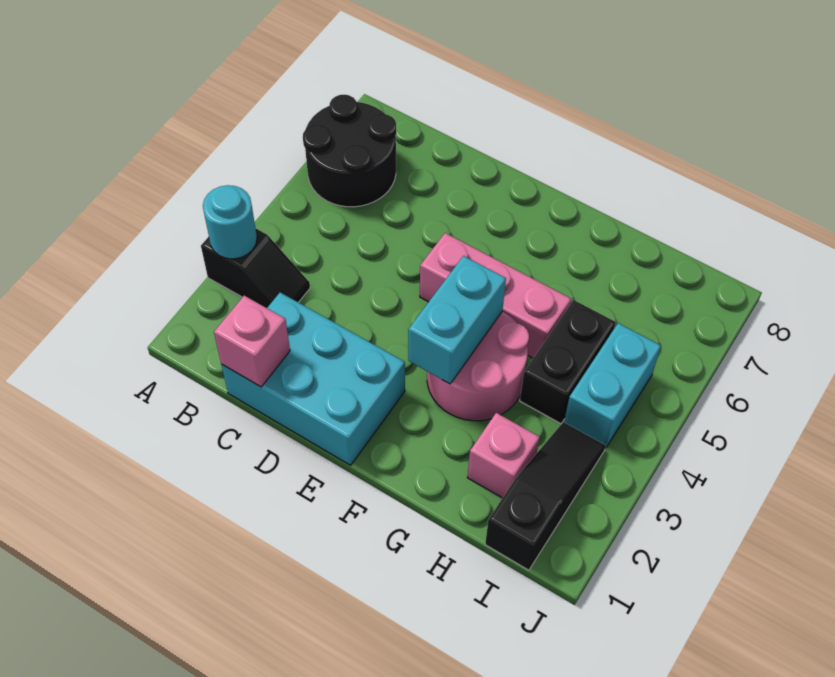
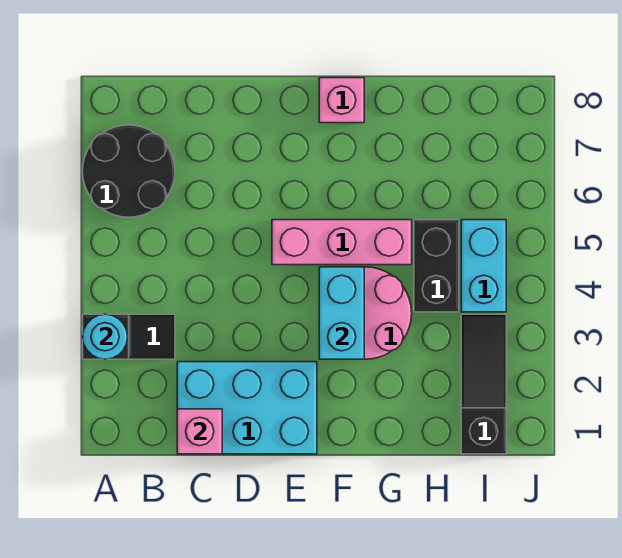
pink brick H2 level 1 -> pink brick F8 level 1

